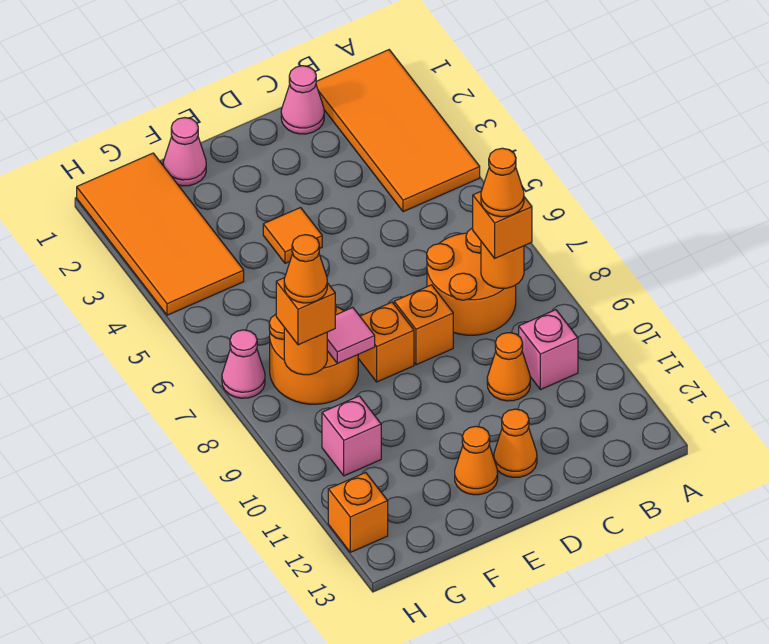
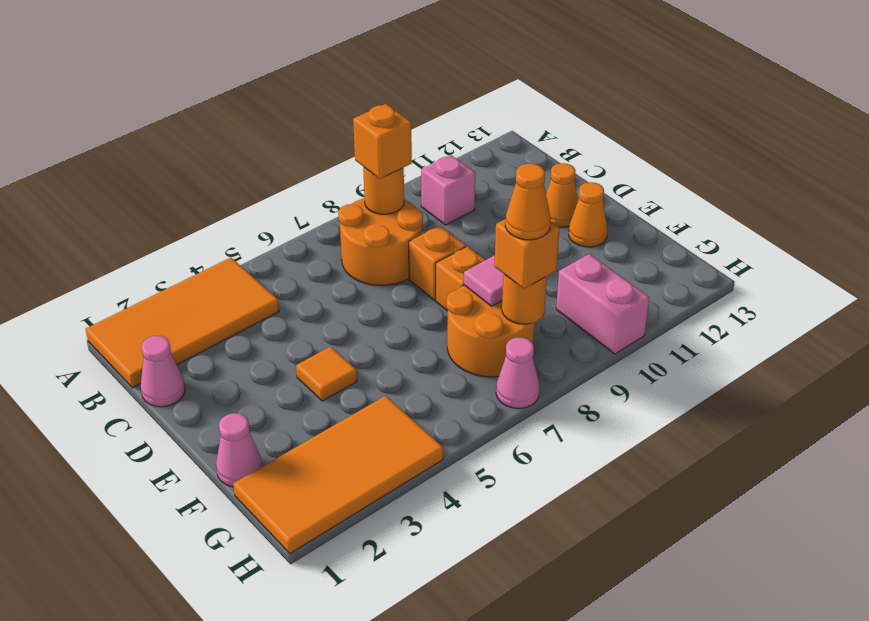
orange cone B8 level 4 -> none
orange cone C10 level 1 -> none
pink brick G10 level 1 -> pink brick G10:H10 level 1
orange brick H12 level 1 -> none

